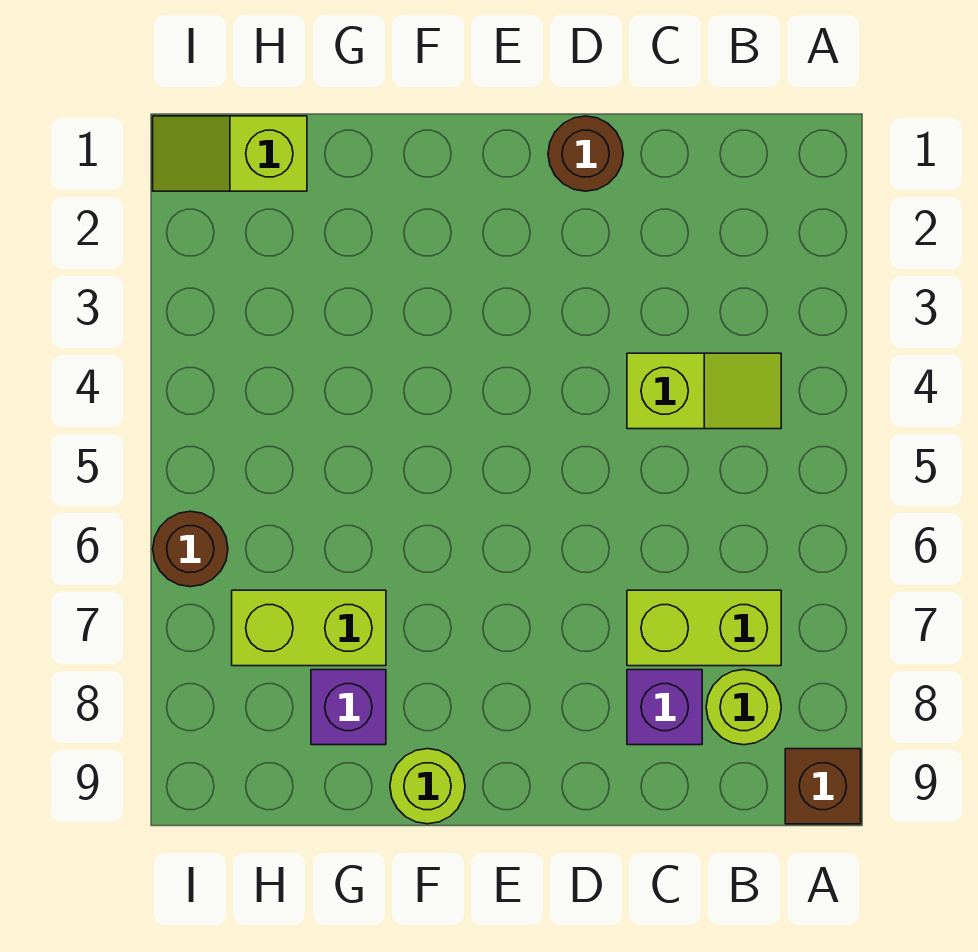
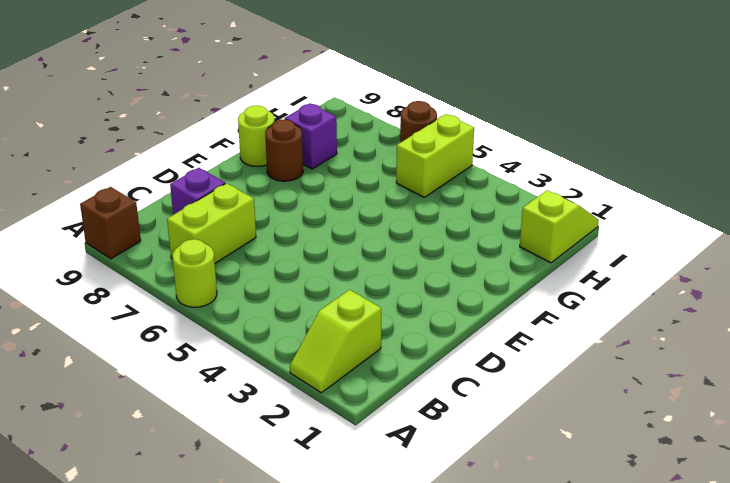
lime slope B4:C4 level 1 top C -> lime slope A2:B2 level 1 top B
lime round brick B8 level 1 -> lime round brick A6 level 1
brown round brick D1 level 1 -> brown round brick F8 level 1
lime brick G7:H7 level 1 -> lime brick H5:I5 level 1

